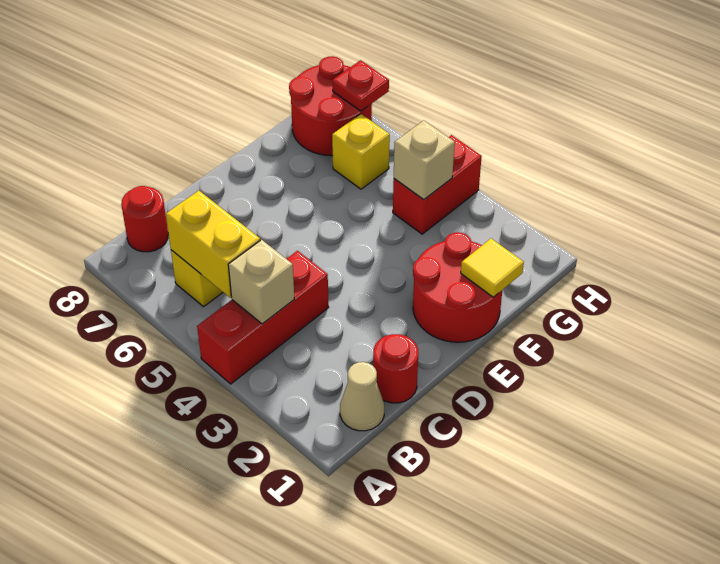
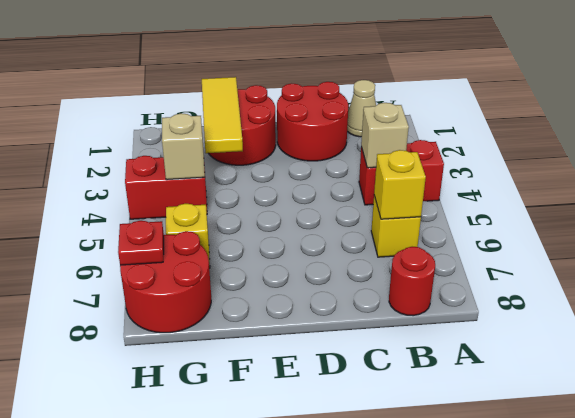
red brick A4:C4 level 1 -> red brick A4:B4 level 1
yellow brick B5:B6 level 2 -> yellow brick B6 level 2
red round brick C1 level 1 -> red round brick C1:D2 level 1
yellow tile F1 level 2 -> yellow tile F1:F3 level 2

